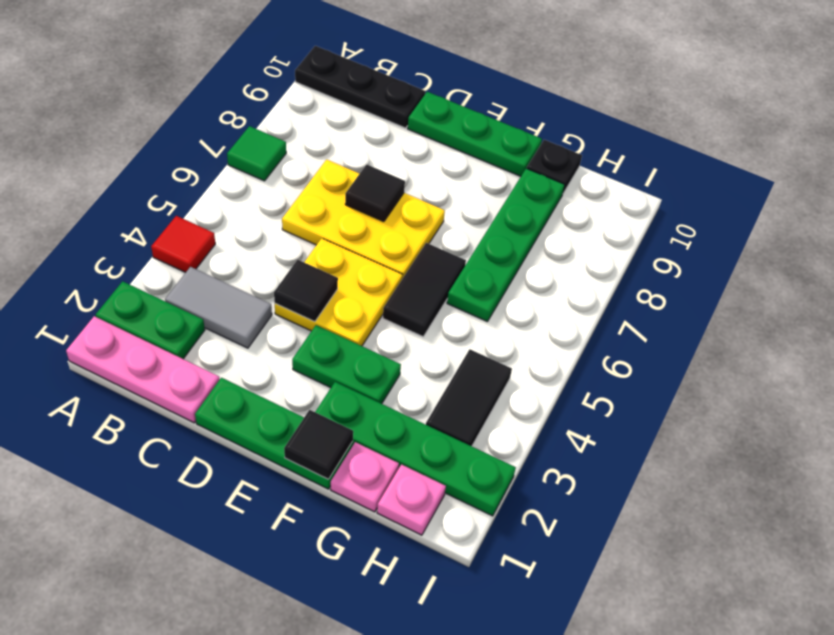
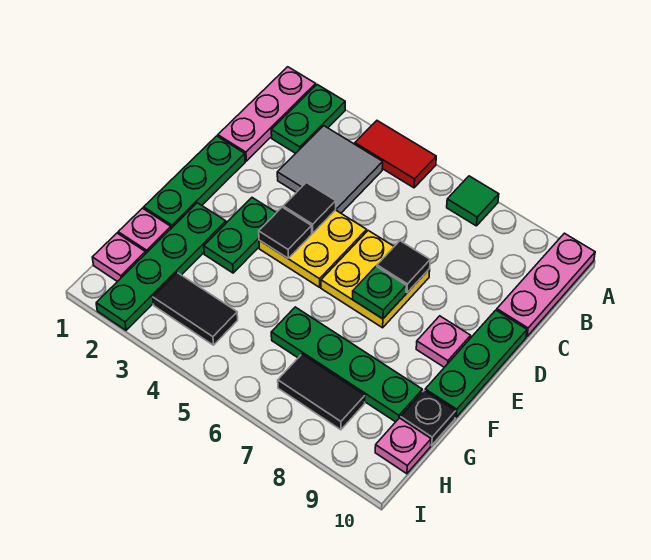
red tile A4 level 1 -> red tile A4:A5 level 1
black plate A10:C10 level 1 -> pink plate A10:C10 level 1
grey tile B3:C3 level 1 -> grey tile B3:C4 level 1
yellow plate C6:E7 level 1 -> yellow plate D6:E7 level 1
none -> green plate E7 level 2
none -> pink plate E9 level 1
black tile F1 level 2 -> black tile E4 level 2
black tile F5:F6 level 1 -> black tile H7:H8 level 1
none -> pink plate H10 level 1

